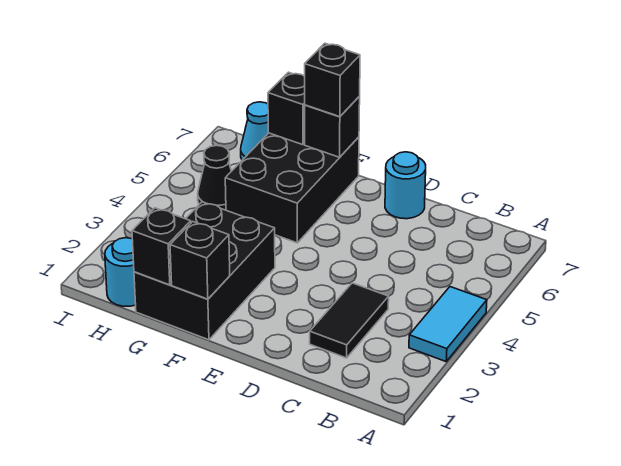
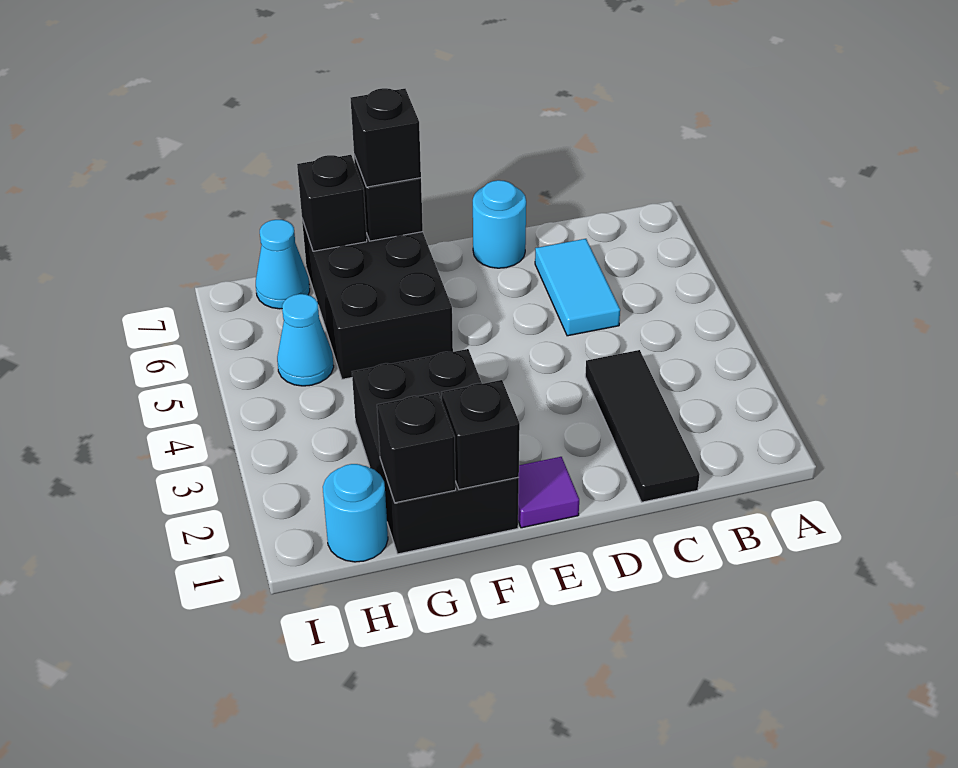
cyan tile A3:A4 level 1 -> cyan tile C5:C6 level 1
black tile C2:C3 level 1 -> black tile C1:C3 level 1
none -> purple tile E1 level 1
black cone H5 level 1 -> cyan cone H5 level 1

